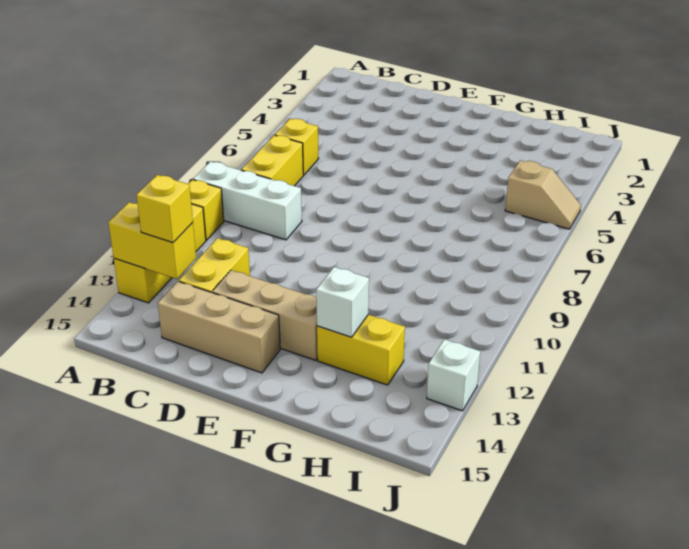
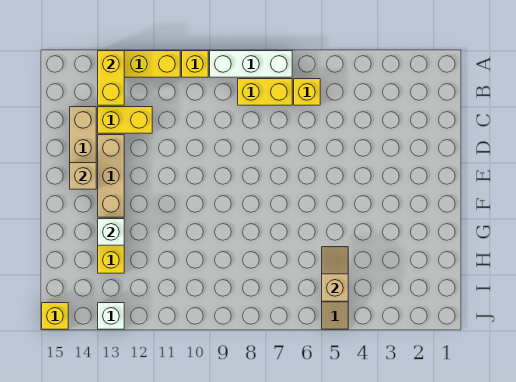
white brick A9:C9 level 1 -> white brick A7:A9 level 1
yellow brick B13 level 3 -> yellow brick J15 level 1
none -> tan brick E14 level 2
none -> tan slope H5:I5 level 2 top I

